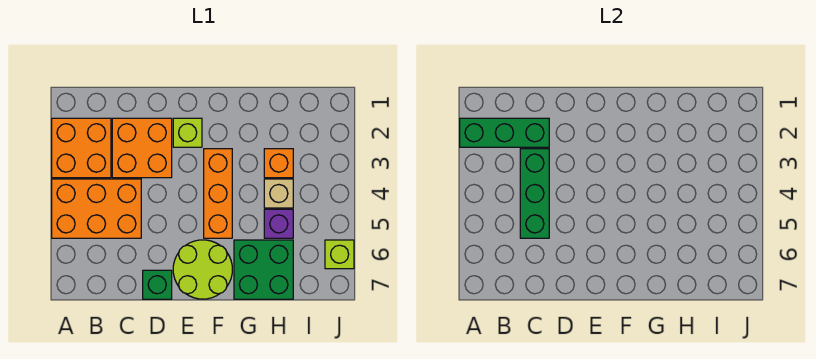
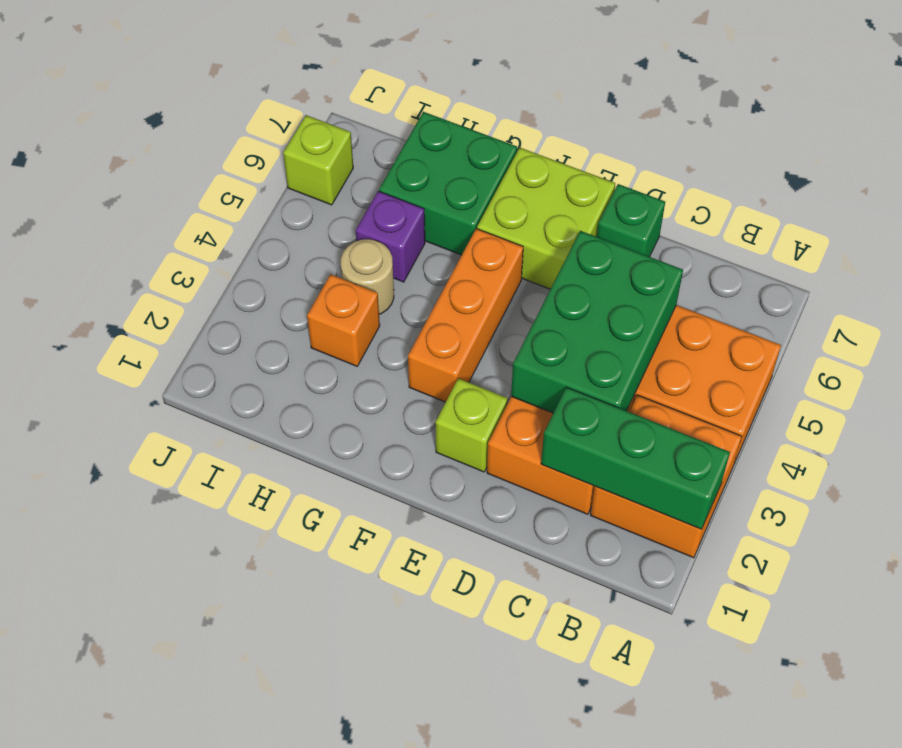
green brick C3:C5 level 2 -> green brick C3:D5 level 2
lime round brick E6:F7 level 1 -> lime brick E6:F7 level 1
tan brick H4 level 1 -> tan round brick H4 level 1

